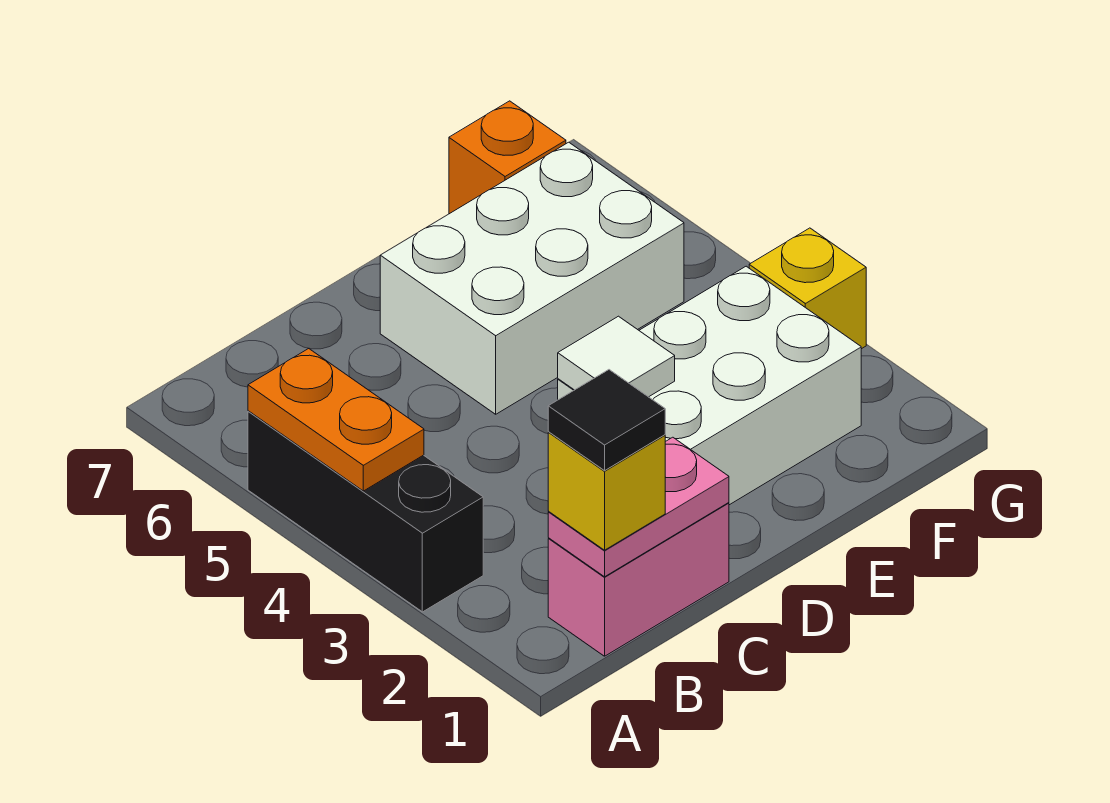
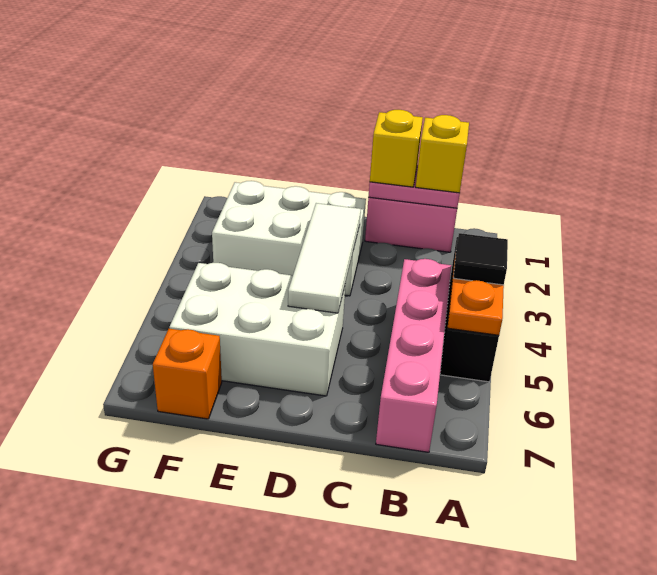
black tile B1 level 4 -> black tile A4 level 3
none -> pink brick B4:B7 level 1
white tile D3 level 2 -> white tile D3:D5 level 2
yellow brick G3 level 1 -> yellow brick C1 level 3

